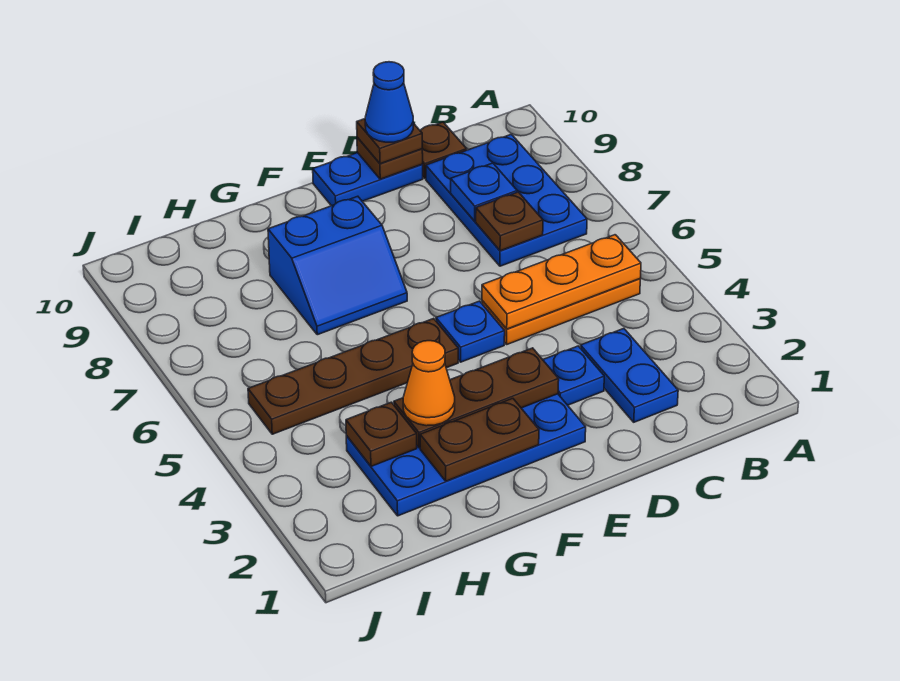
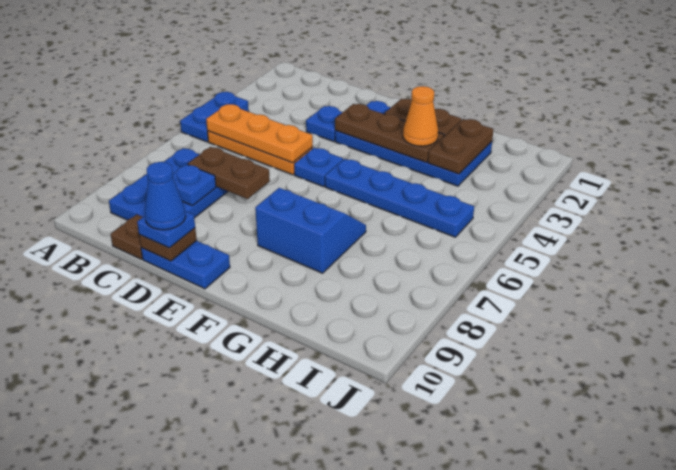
blue plate C2:C3 level 1 -> blue plate A4:A5 level 1
brown plate C7 level 2 -> brown plate C7:D7 level 2
brown plate D10 level 3 -> blue plate D10 level 3
brown plate F5:I5 level 1 -> blue plate F5:I5 level 1
brown plate H3 level 2 -> brown plate H2:H3 level 2

